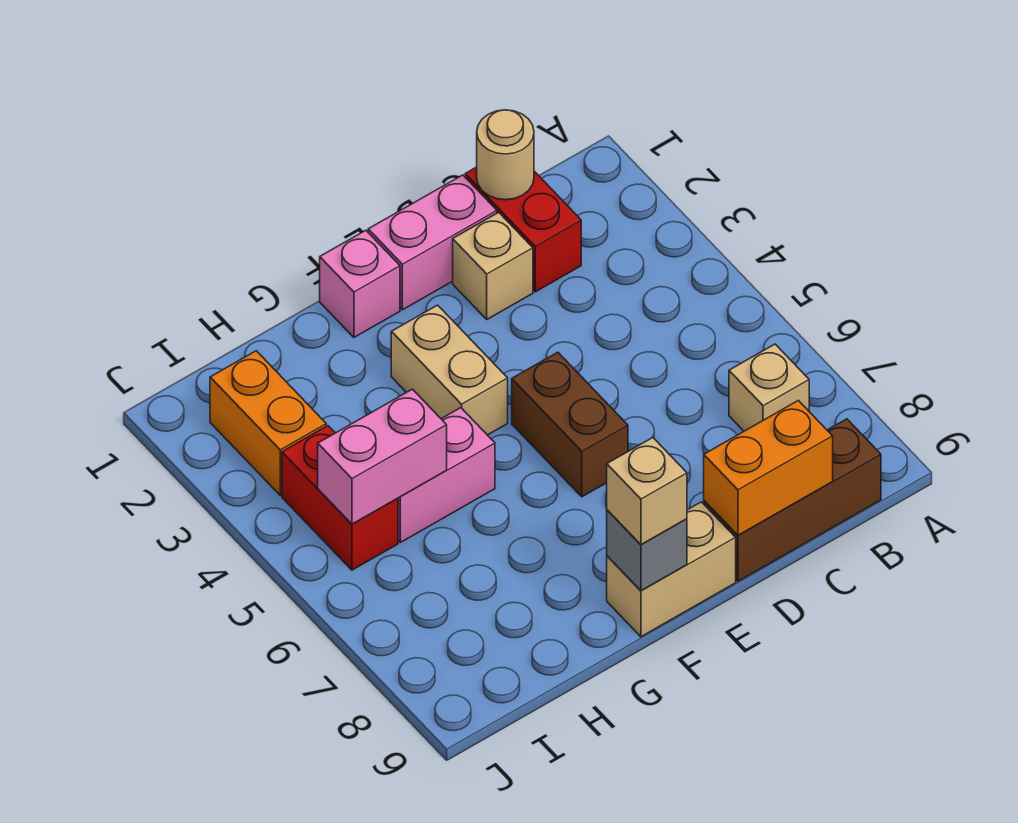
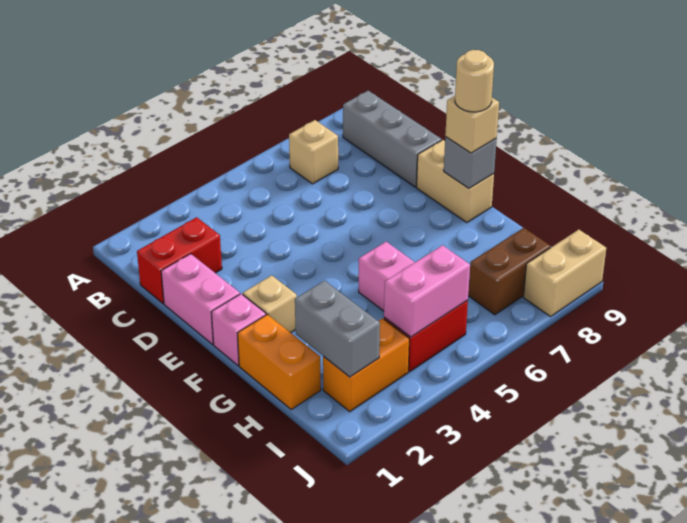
brown brick B9:D9 level 1 -> grey brick B9:D9 level 1
tan round brick C1 level 2 -> tan round brick F9 level 4
orange brick C9:D9 level 2 -> orange brick G1:H1 level 1
tan brick D2 level 1 -> tan brick F2 level 1
brown brick E5:E6 level 1 -> brown brick I7:I8 level 1
tan brick F3:F4 level 1 -> tan brick J8:J9 level 1
none -> grey brick H2:I2 level 2
pink brick H5:I5 level 2 -> pink brick I4:I5 level 2

